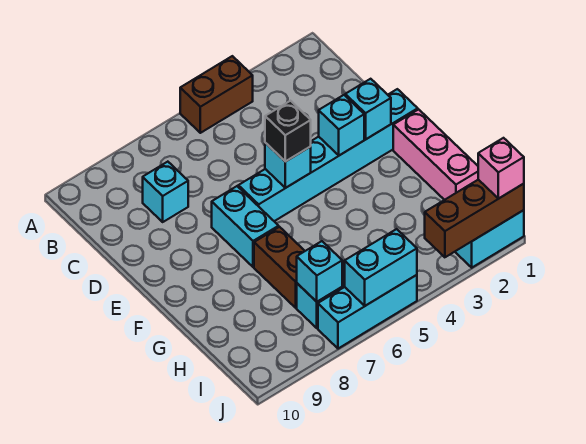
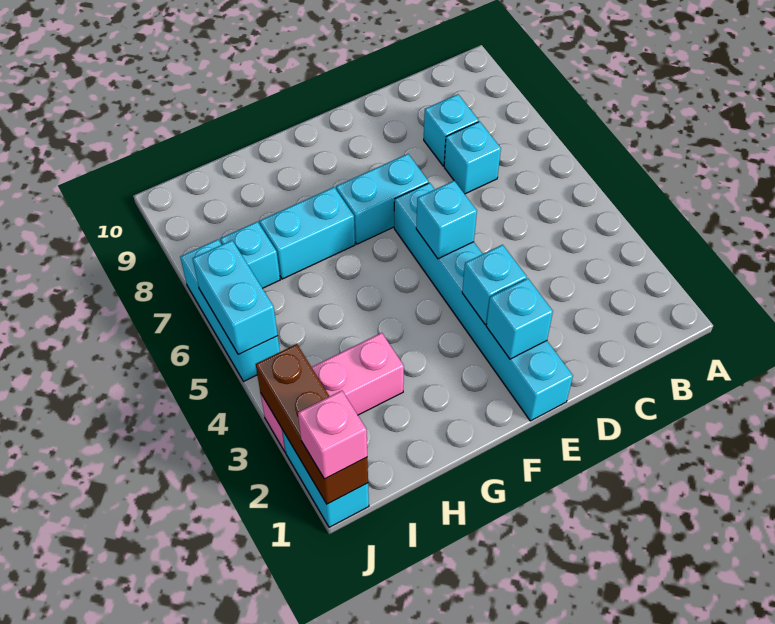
brown brick A4:A5 level 1 -> none
black brick E5 level 3 -> none
pink brick F1:H1 level 1 -> pink brick H3:J3 level 1
brown brick G7:H7 level 1 -> cyan brick G7:H7 level 1
cyan brick I7 level 2 -> cyan brick C7 level 1

